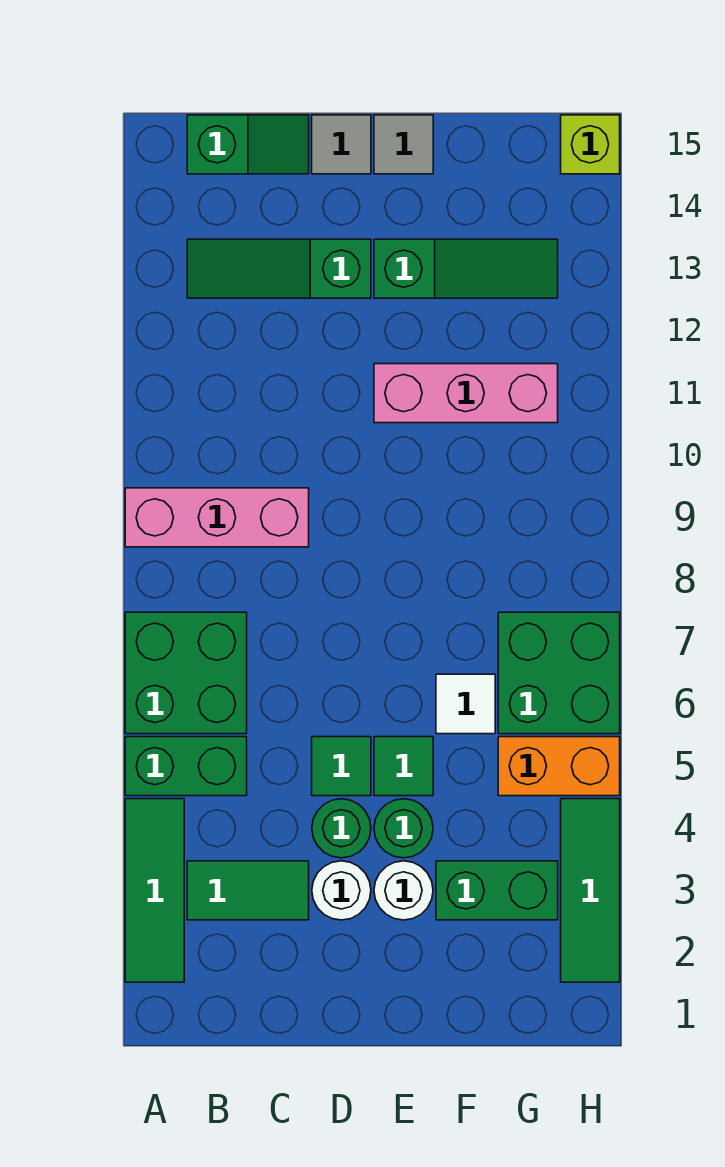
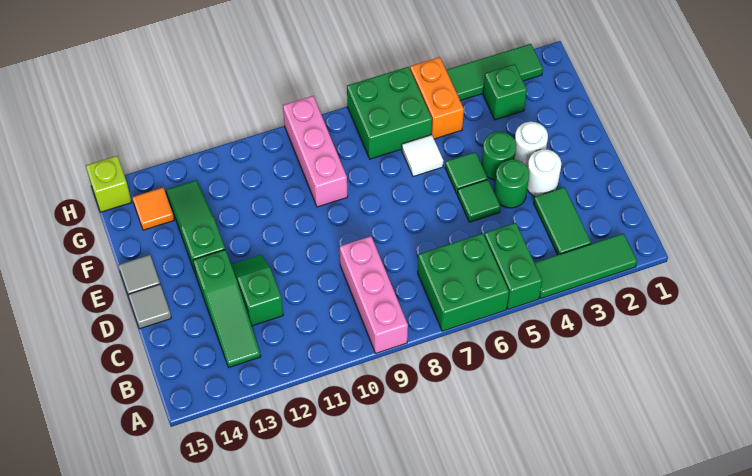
green slope B15:C15 level 1 top B -> green slope C12:D12 level 1 top C
pink brick E11:G11 level 1 -> pink brick F9:H9 level 1
green brick F3:G3 level 1 -> green brick G3 level 1
none -> orange tile G14 level 1

